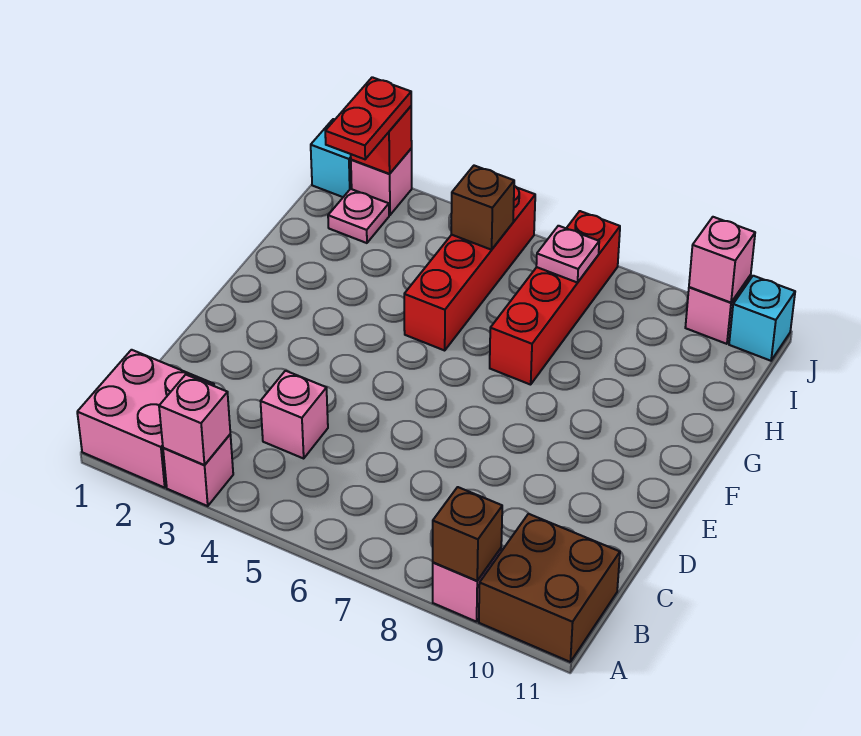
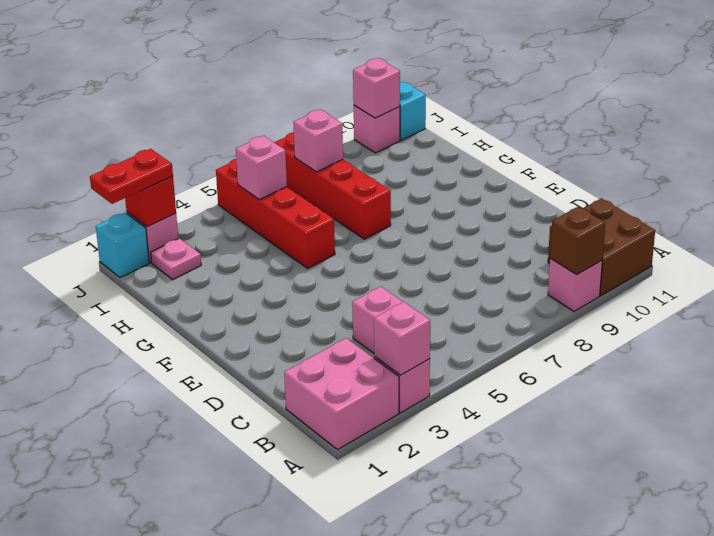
red plate I2:J2 level 3 -> red plate J1:J2 level 3
brown brick I5 level 2 -> pink brick I5 level 2
pink plate I7 level 2 -> pink brick I7 level 2

